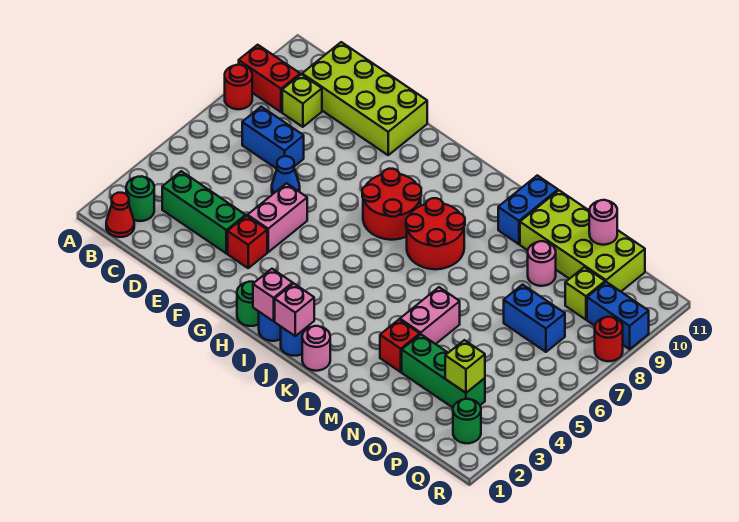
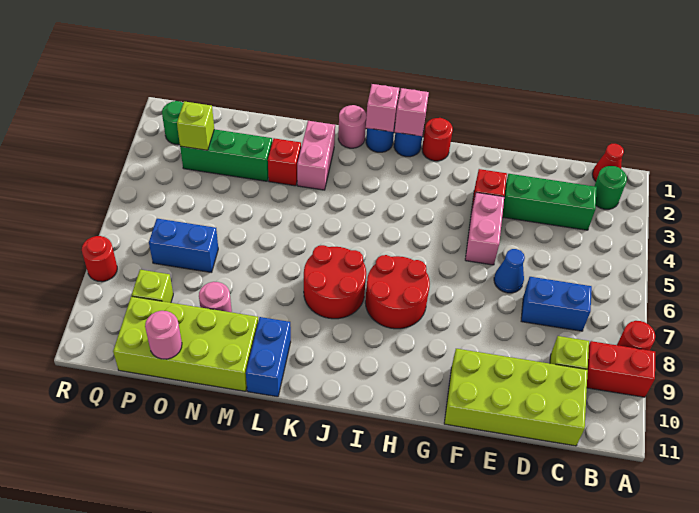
green round brick H1 level 1 -> red round brick H1 level 1
pink brick M4:M5 level 1 -> pink brick L2:L3 level 1
blue brick Q9:R9 level 1 -> none

